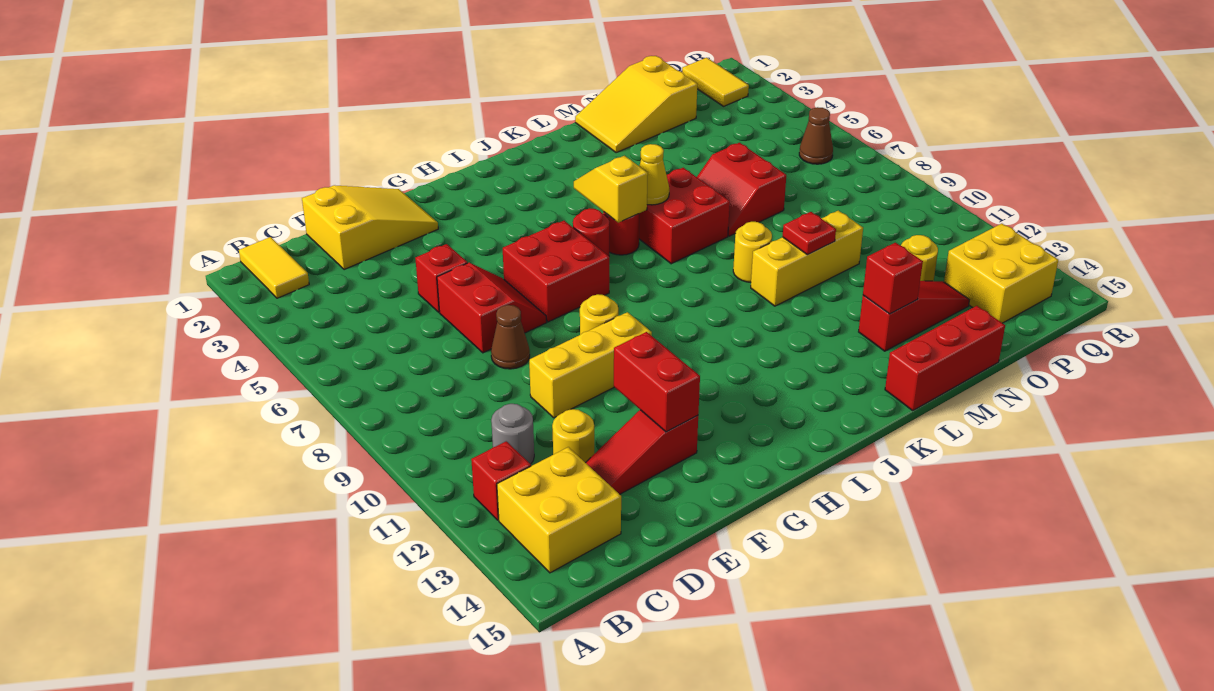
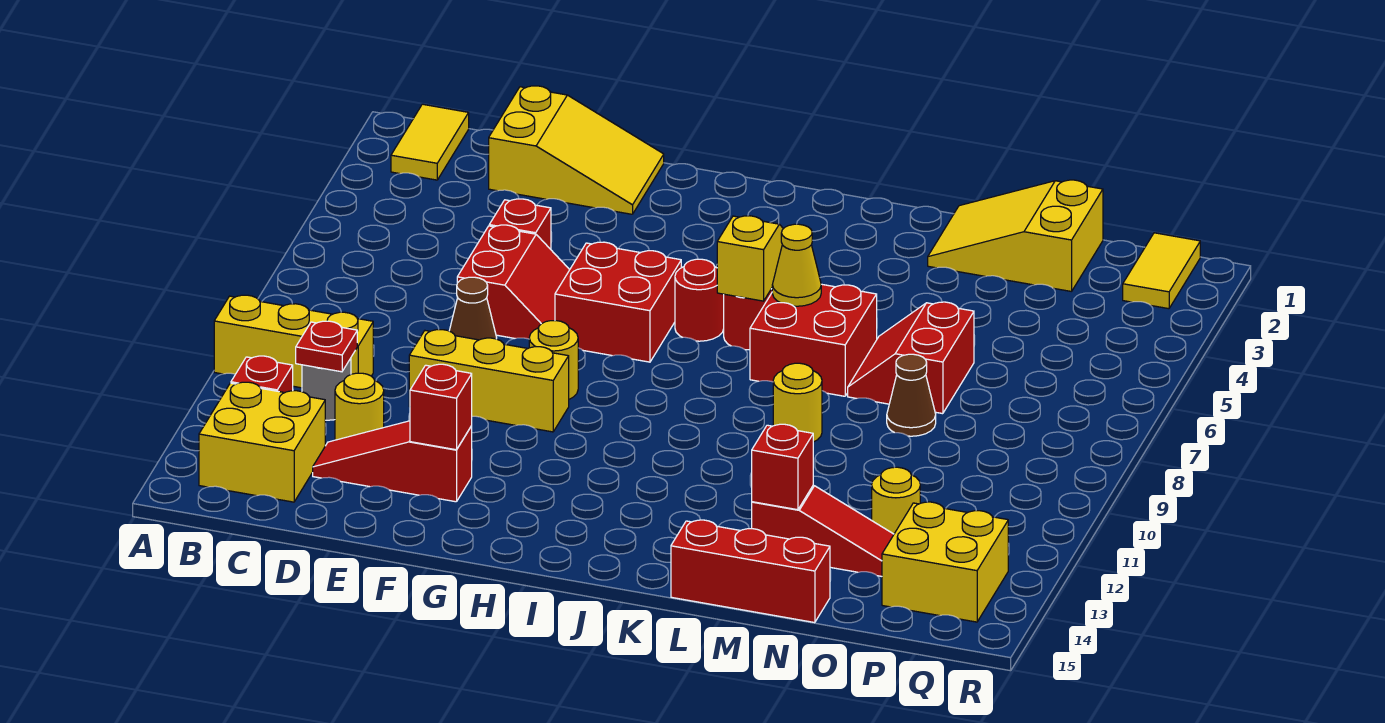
red brick F12:F13 level 2 -> red brick F13 level 2
yellow brick L10:N10 level 1 -> yellow brick A10:C10 level 1
red plate M10 level 2 -> red plate C11 level 2
brown cone Q6 level 1 -> brown cone N8 level 1

